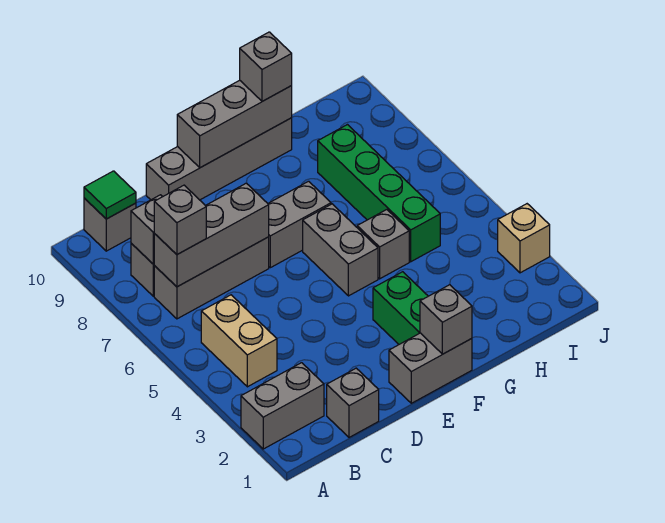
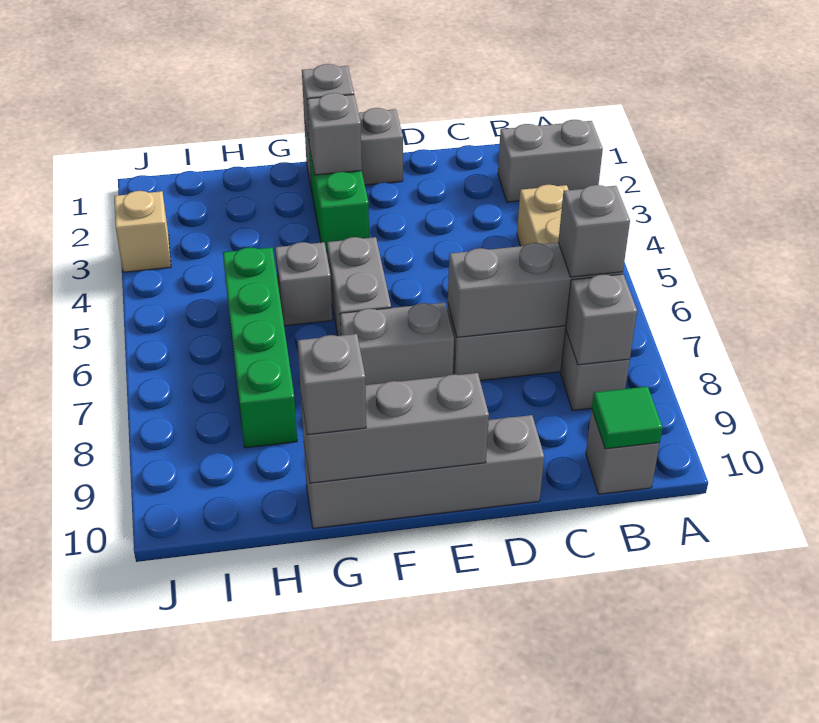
grey brick C1 level 1 -> grey brick F2 level 2

